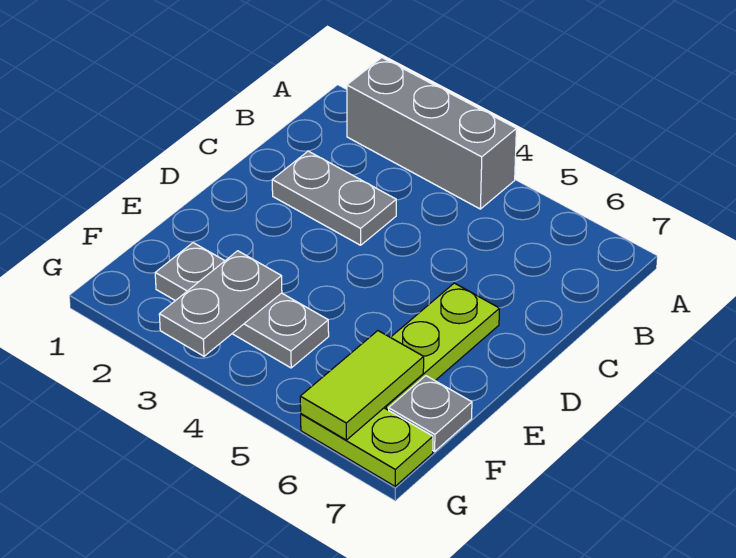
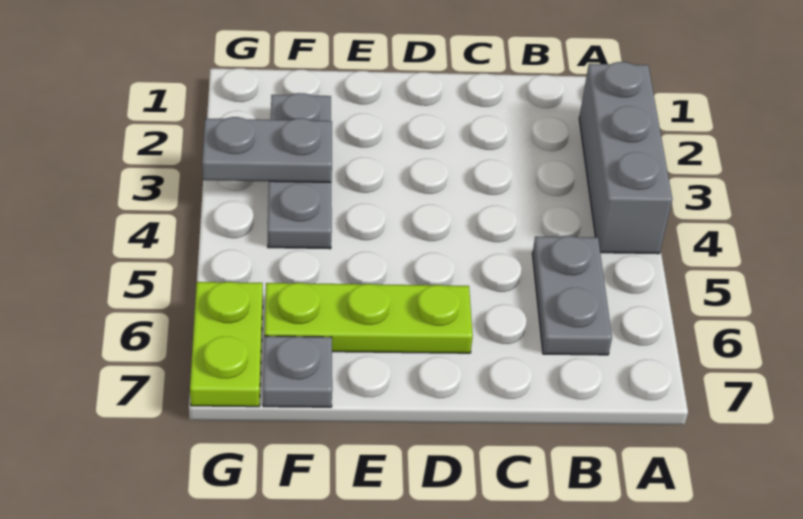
grey plate C2:C3 level 1 -> grey plate B5:B6 level 1
lime tile F6:G6 level 2 -> none

